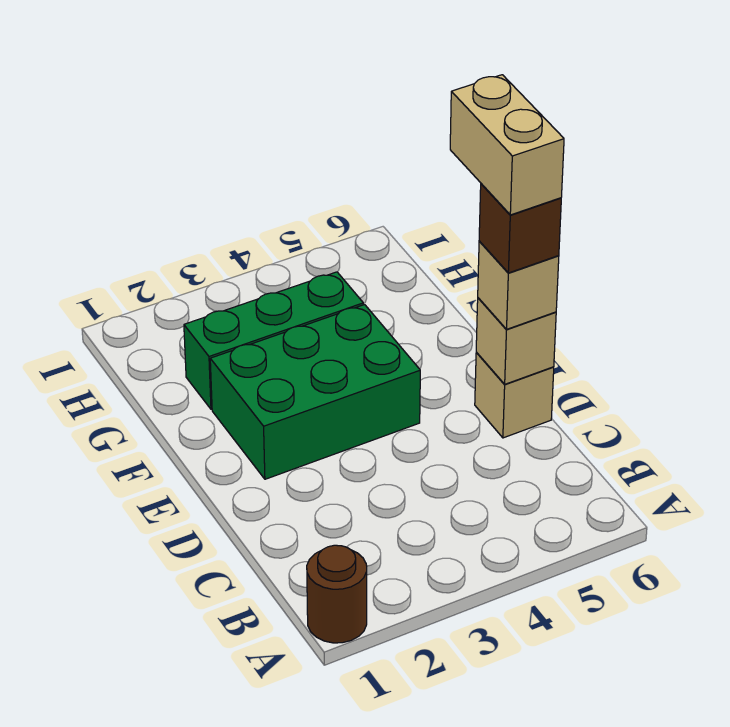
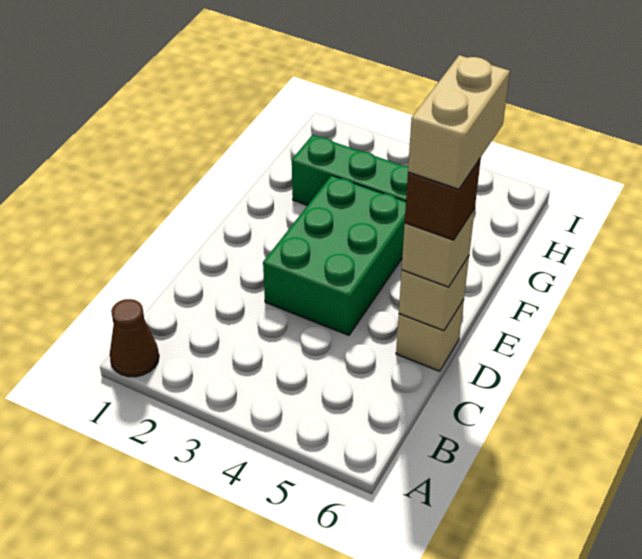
brown round brick A1 level 1 -> brown cone A1 level 1
green brick E2:F4 level 1 -> green brick D3:F4 level 1

